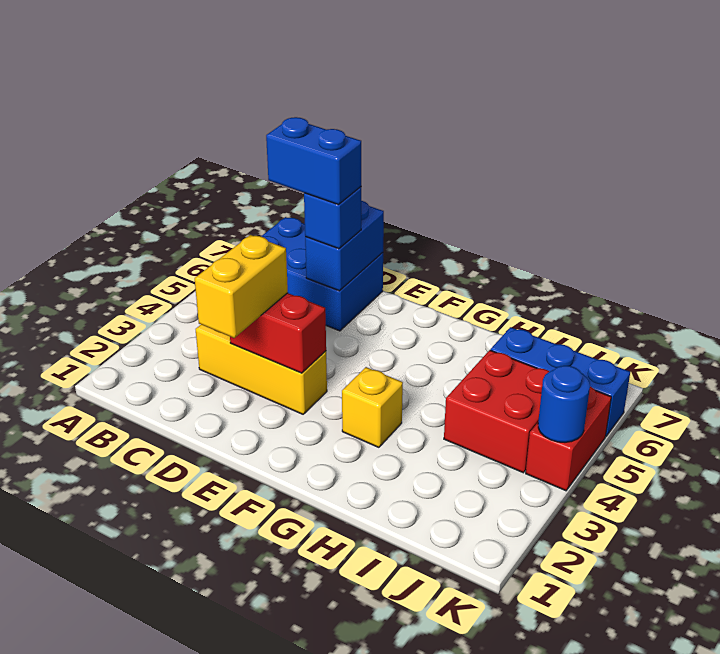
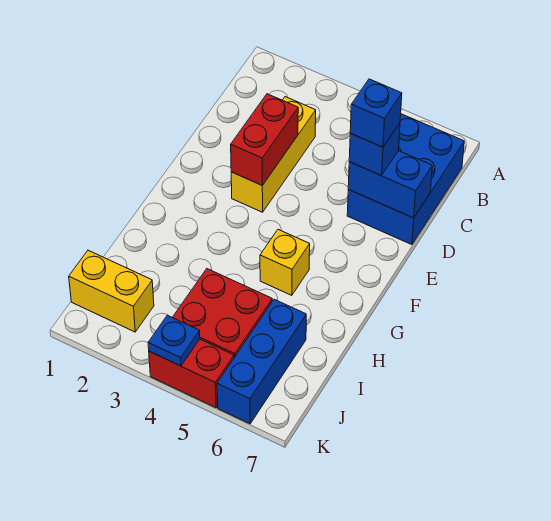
blue brick C6:D6 level 4 -> blue brick D6 level 4
yellow brick D2:D3 level 3 -> yellow brick J1:J2 level 1
yellow brick G3 level 1 -> yellow brick G5 level 1
blue round brick K4 level 2 -> blue plate K4 level 2

